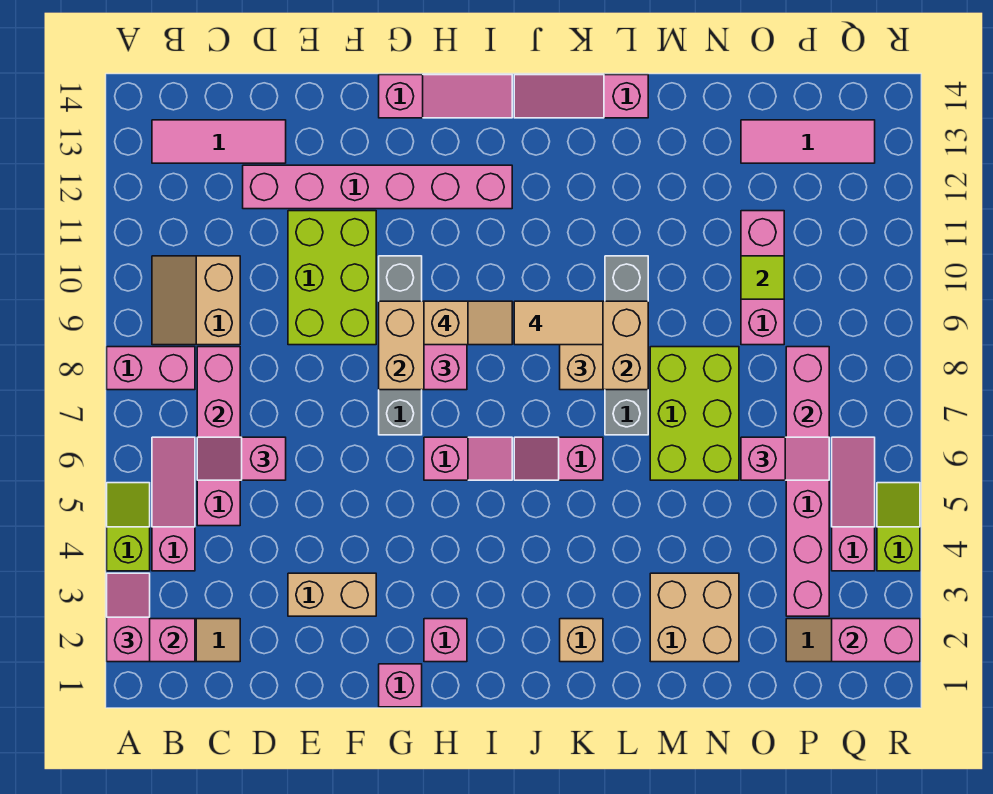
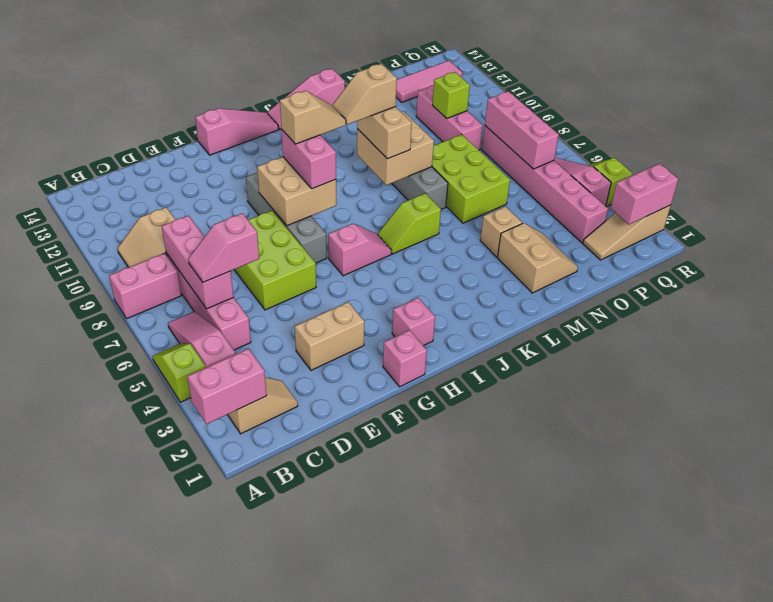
pink slope A2:A3 level 3 top 2 -> none
pink tile B13:D13 level 1 -> none
pink brick D12:I12 level 1 -> none
lime brick E9:F11 level 1 -> lime brick E6:F8 level 1
pink slope J6:K6 level 1 top K -> lime slope J6:K6 level 1 top K
tan tile J9:K9 level 4 -> tan slope J9:K9 level 4 top K
tan brick K2 level 1 -> tan brick M4 level 1
tan brick M2:N3 level 1 -> tan slope M2:N3 level 1 top M
pink slope O6:P6 level 3 top O -> none
lime tile O10 level 2 -> lime brick O10 level 2

